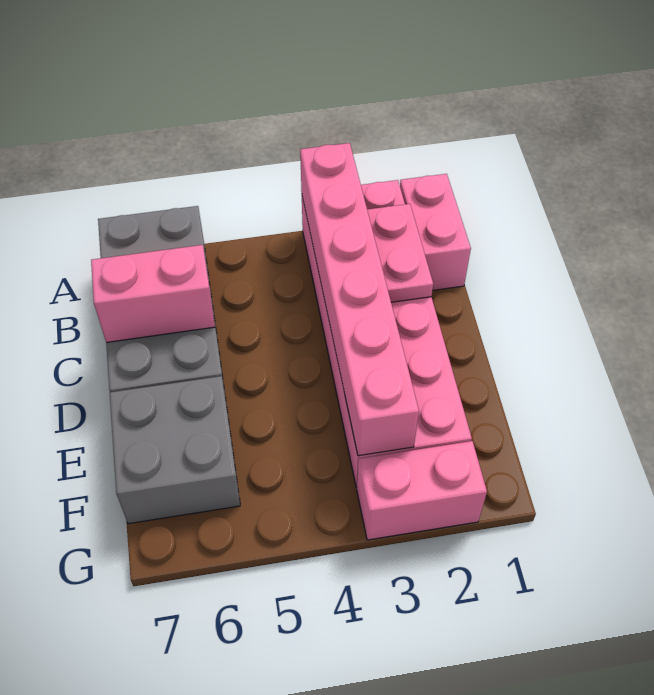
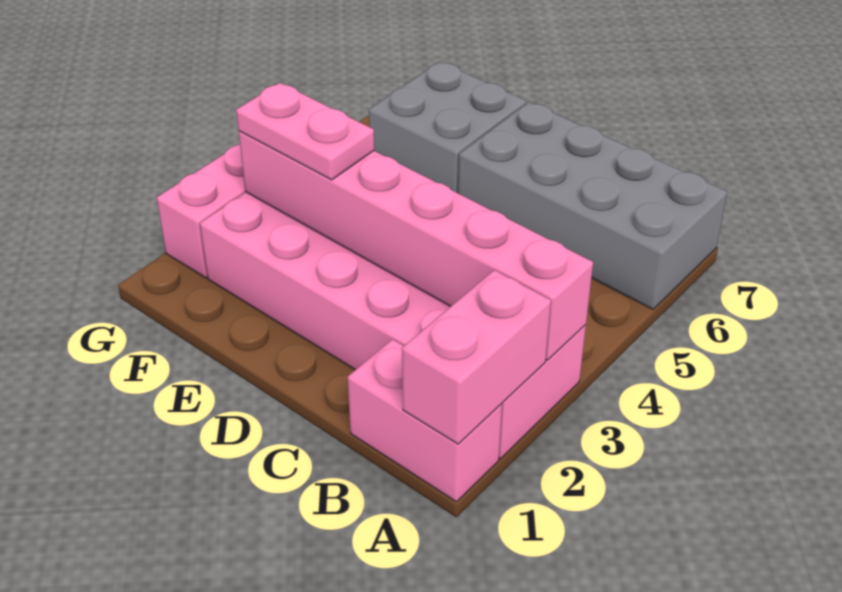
pink plate B2:C2 level 2 -> pink plate E3:F3 level 3
pink brick C6:C7 level 2 -> pink brick A1:A2 level 2

